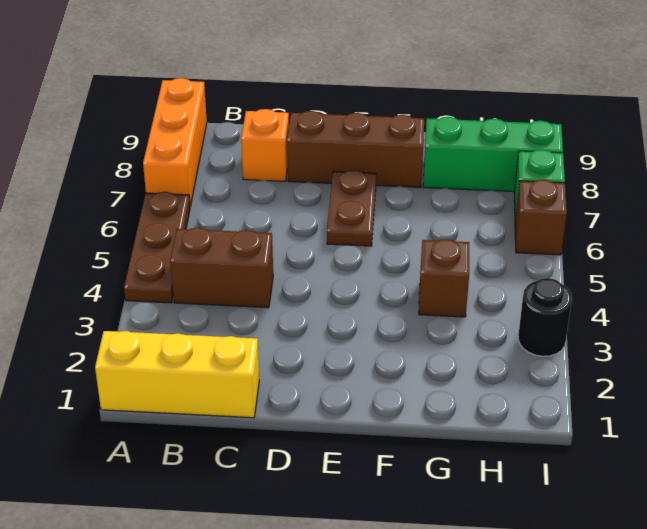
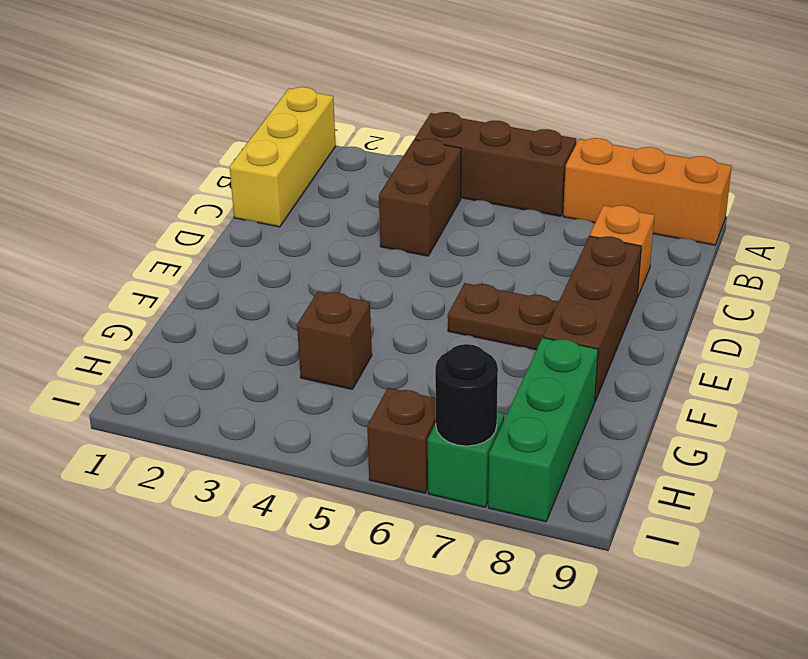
brown plate A4:A6 level 1 -> brown brick A4:A6 level 1
black round brick I3 level 1 -> black round brick I7 level 2

